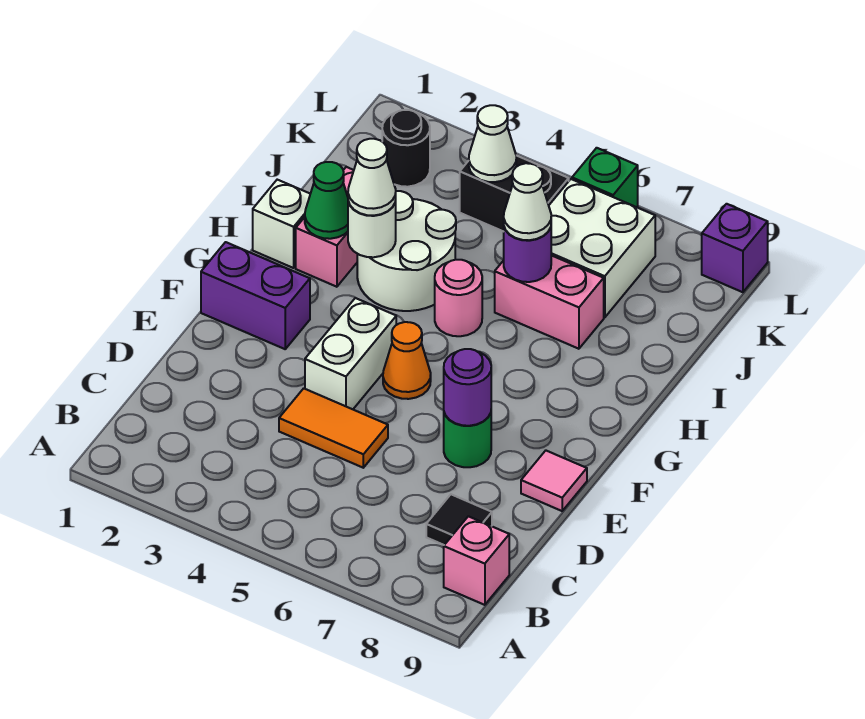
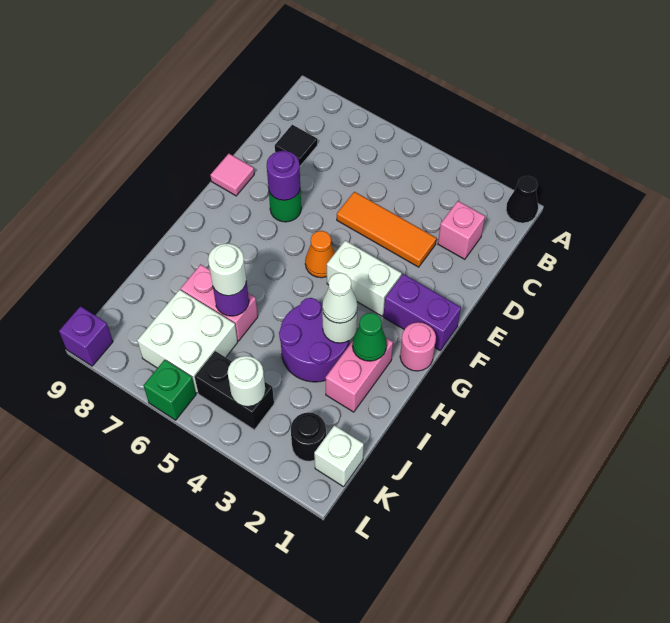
none -> black cone A1 level 1
pink brick B9 level 1 -> pink brick C2 level 1
orange tile D4:D5 level 1 -> orange tile D3:D5 level 1
white brick E4:F4 level 1 -> white brick F3:F4 level 1
white brick H1 level 1 -> white brick K1 level 1
white round brick H3:I4 level 1 -> purple round brick H3:I4 level 1
pink round brick H5 level 1 -> pink round brick G1 level 1
white cone I6 level 3 -> white round brick I6 level 3
white cone K4 level 2 -> white round brick K4 level 2

